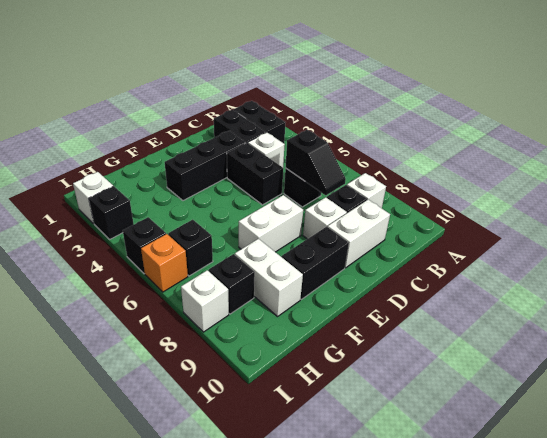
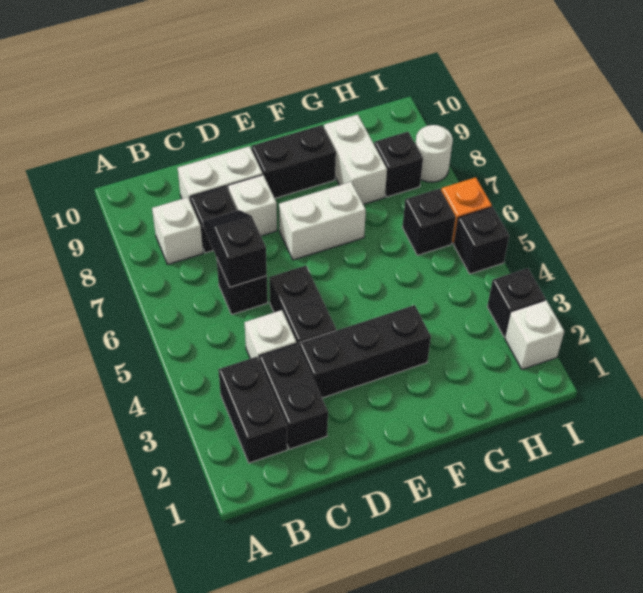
white brick I8 level 1 -> white round brick I8 level 1

